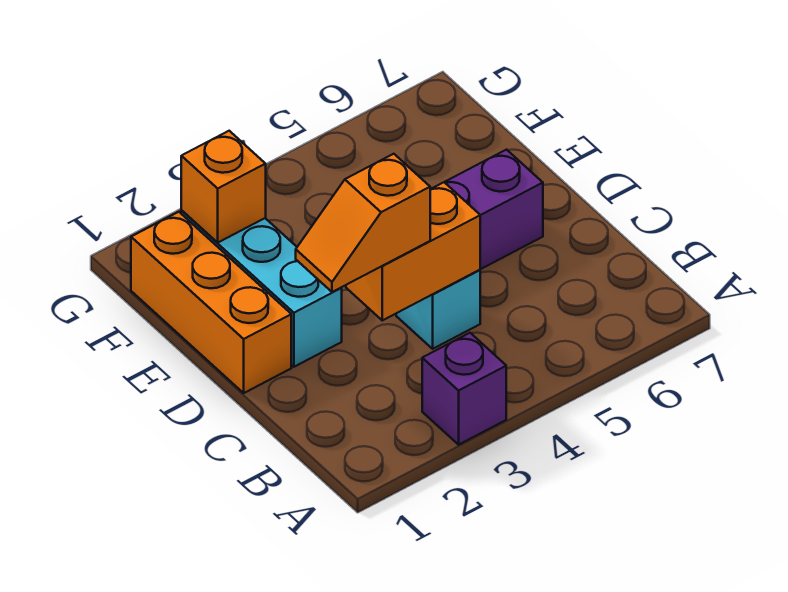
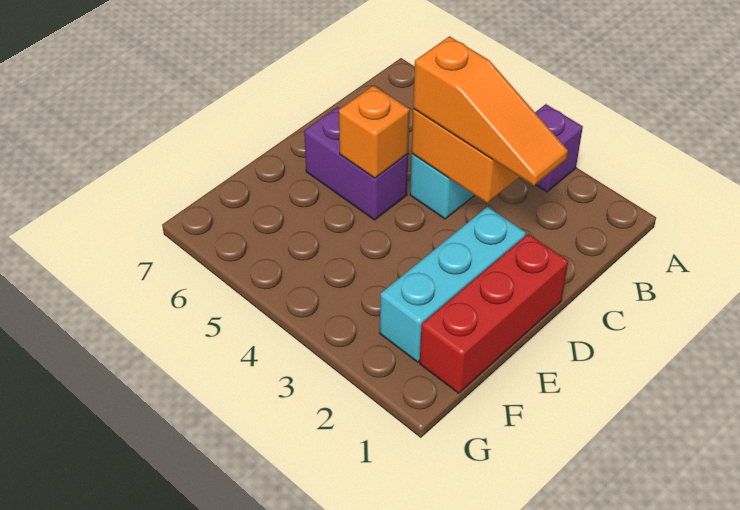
orange slope C2:C3 level 3 top 3 -> orange slope C2:C4 level 3 top 4
orange brick D1:F1 level 1 -> red brick D1:F1 level 1
orange brick F2 level 2 -> orange brick D5 level 2

